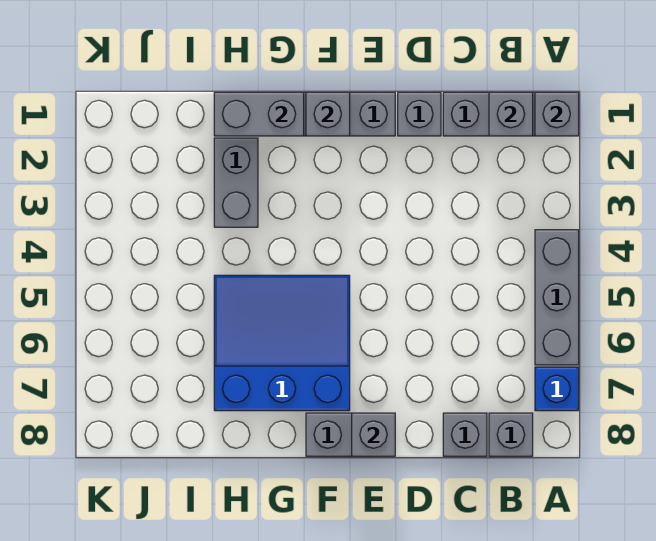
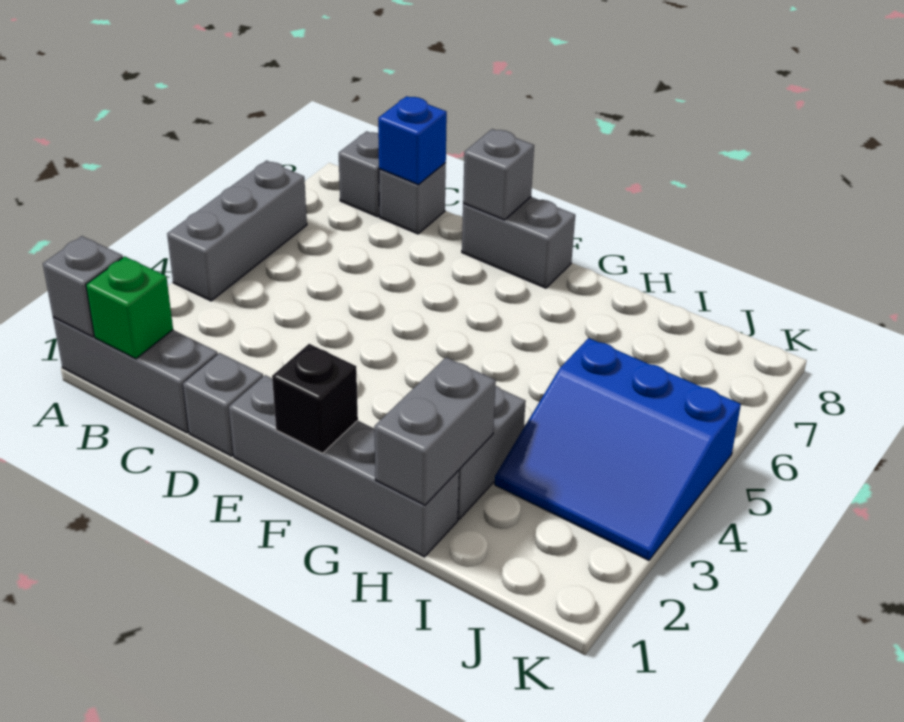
blue brick A7 level 1 -> blue brick C8 level 2
grey brick B1 level 2 -> green brick B1 level 2
grey brick F1 level 2 -> black brick F1 level 2
blue slope F5:H7 level 1 top 7 -> blue slope I3:K5 level 1 top 5
grey brick G1:H1 level 2 -> grey brick H1:H2 level 2

